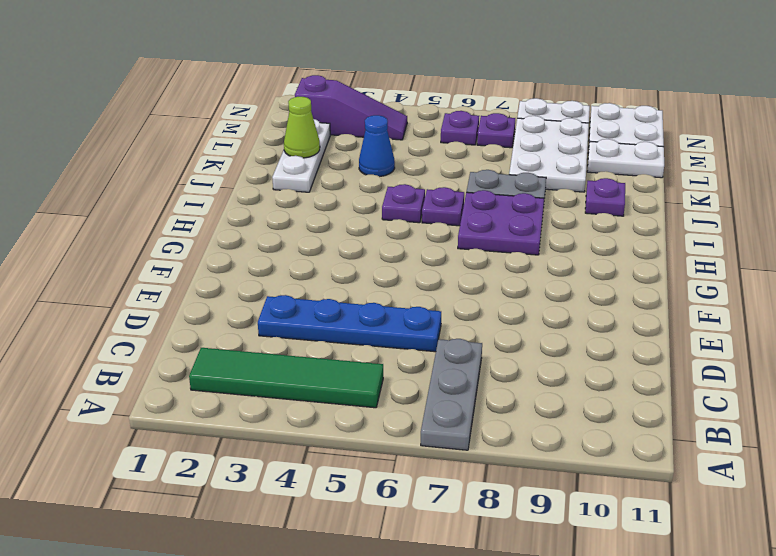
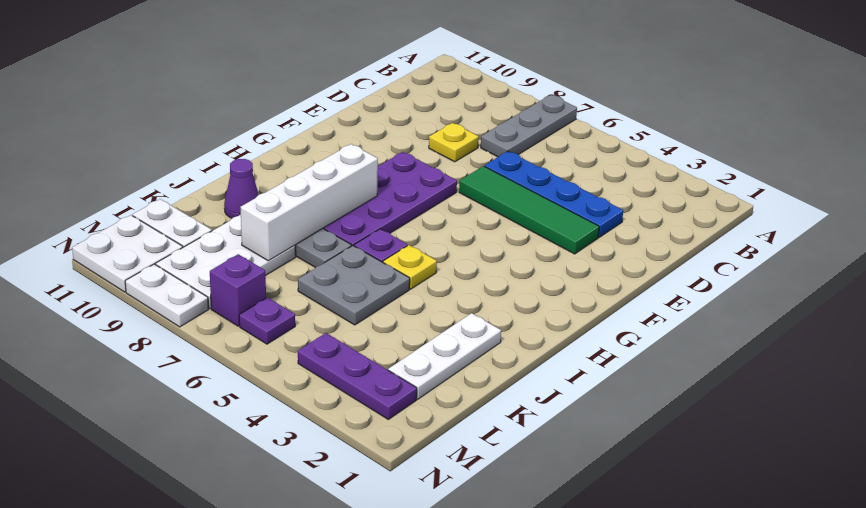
green tile B2:B5 level 1 -> green tile E3:E6 level 1
none -> yellow plate D8 level 1
purple plate H7:I8 level 1 -> purple plate F7:I8 level 1
none -> white brick H8:K8 level 2
purple plate I5 level 1 -> yellow plate I5 level 1
none -> grey plate J5:K6 level 1
purple plate J10 level 1 -> purple cone J10 level 1
lime cone K2 level 2 -> none
blue cone K4 level 1 -> none
purple slope M2:M4 level 1 top 2 -> purple plate M2:M4 level 1
purple plate M7 level 1 -> purple brick M7 level 1

